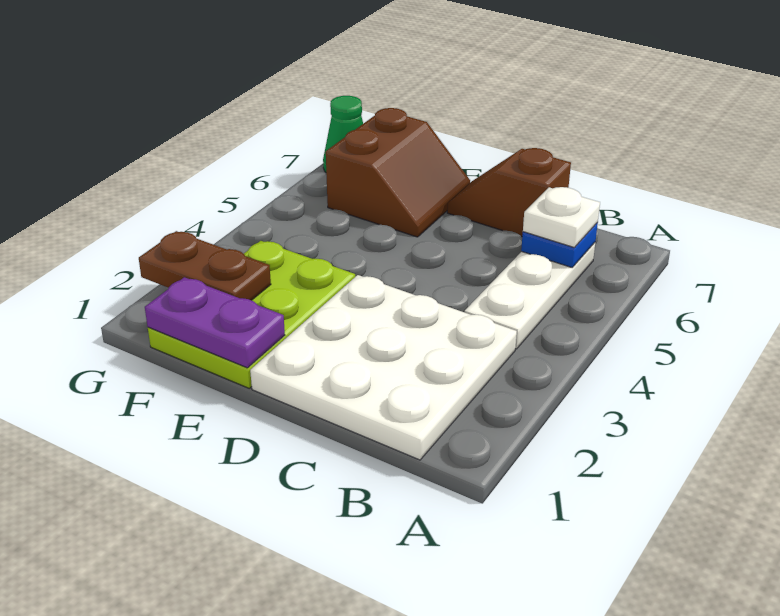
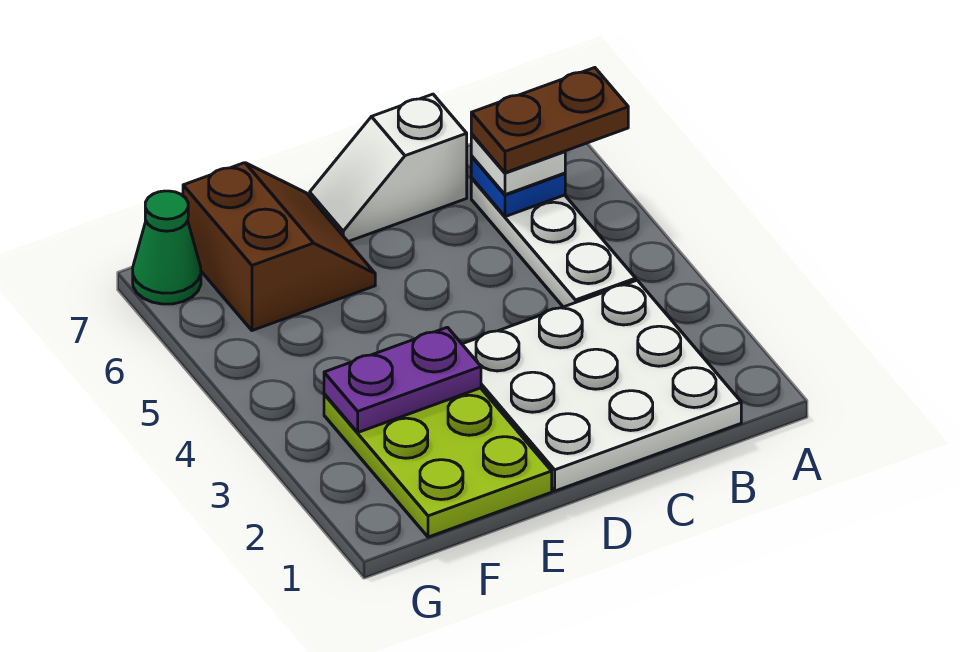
brown slope C7:D7 level 1 top C -> white slope C7:D7 level 1 top C
purple plate E1:F1 level 2 -> purple plate E3:F3 level 2
brown plate F2:G2 level 2 -> brown plate A6:B6 level 4

